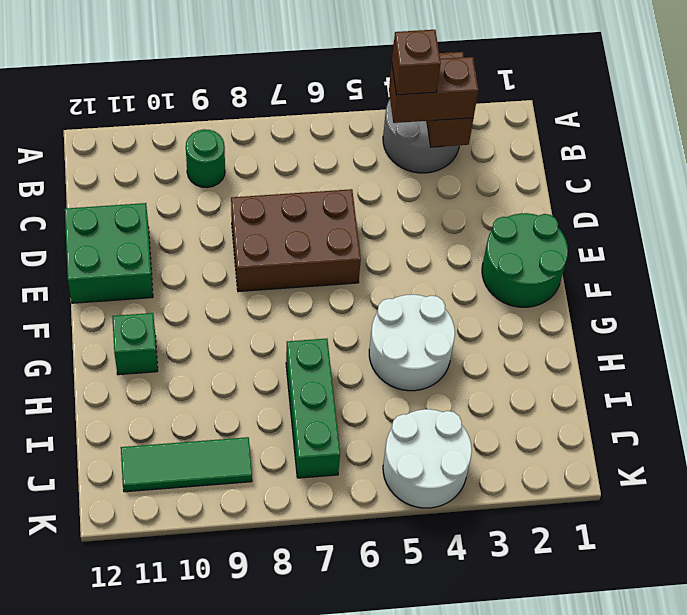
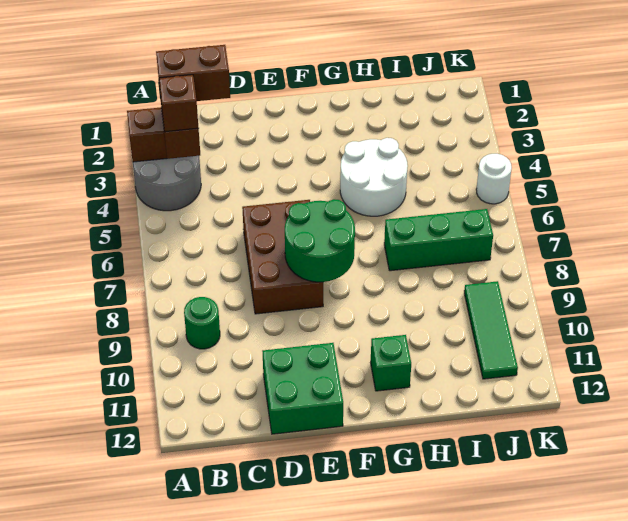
none -> brown brick B3:C3 level 4
green round brick E1:F2 level 1 -> green round brick E7:F8 level 2
white round brick J4:K5 level 1 -> white round brick K5 level 1

